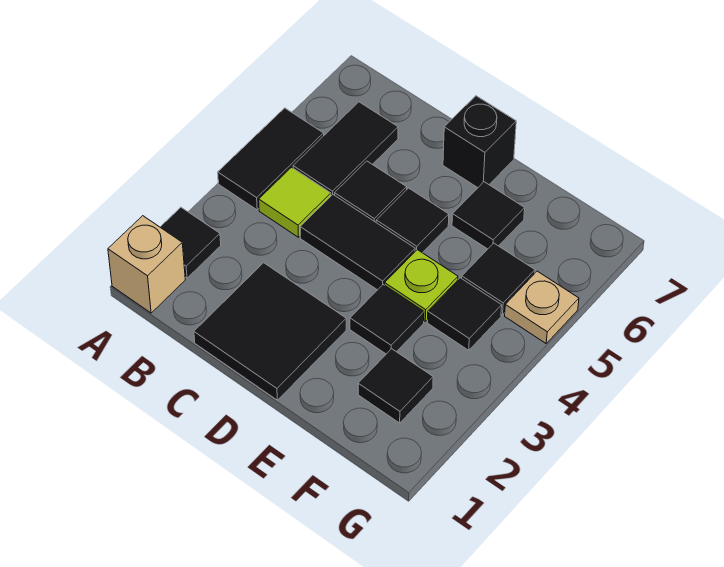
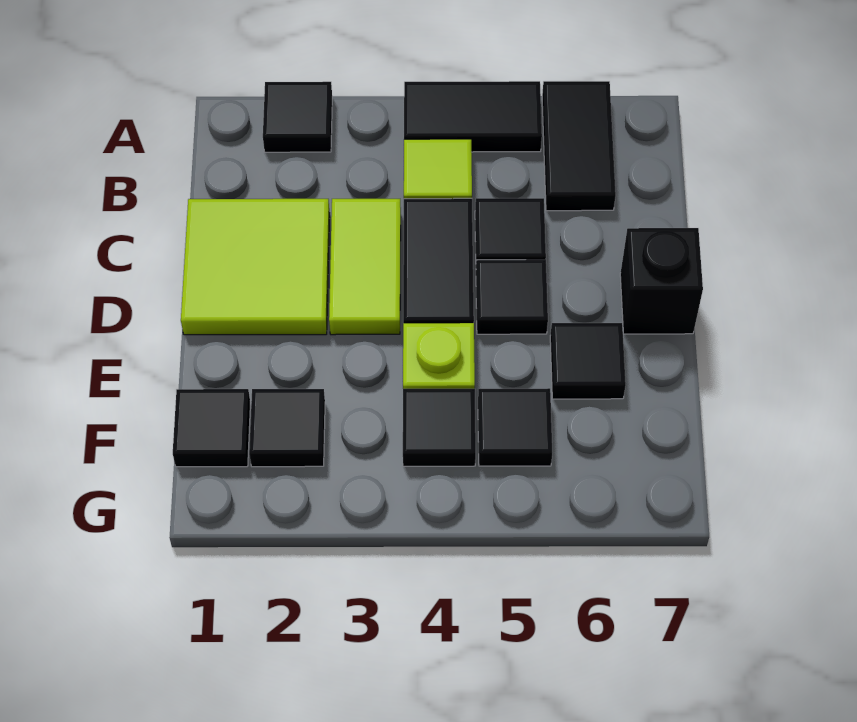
tan brick A1 level 1 -> none
black tile B5:B6 level 1 -> black tile A6:B6 level 1
black tile C1:D2 level 1 -> lime tile C1:D2 level 1
none -> lime tile C3:D3 level 1
black tile E3 level 1 -> black tile F1 level 1
tan plate G5 level 1 -> none

